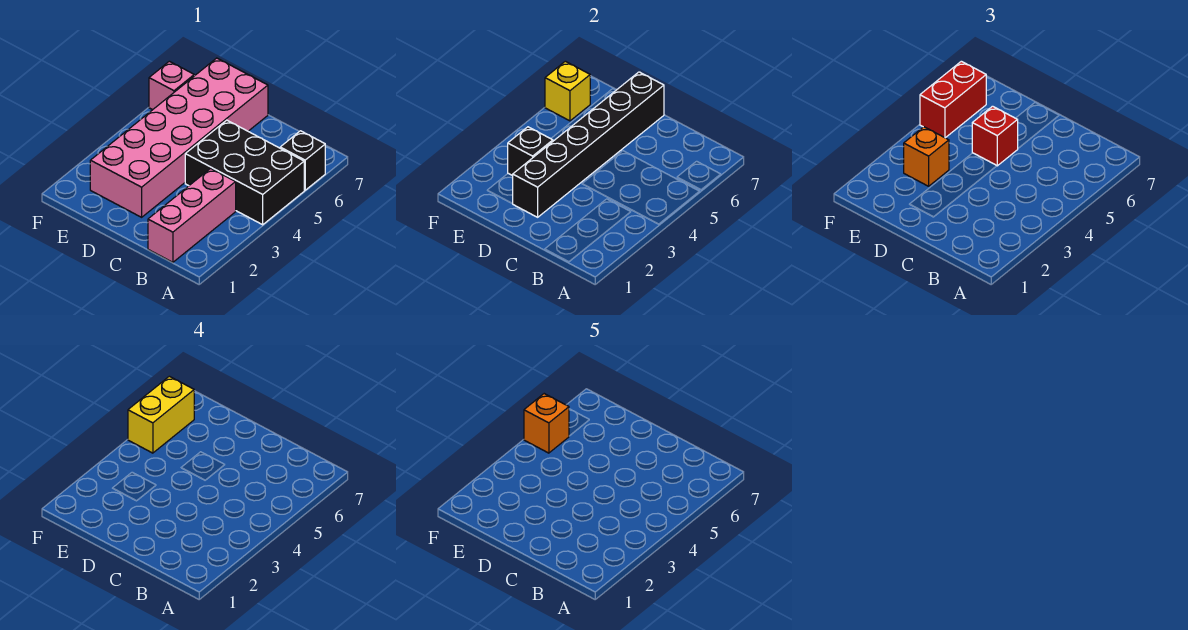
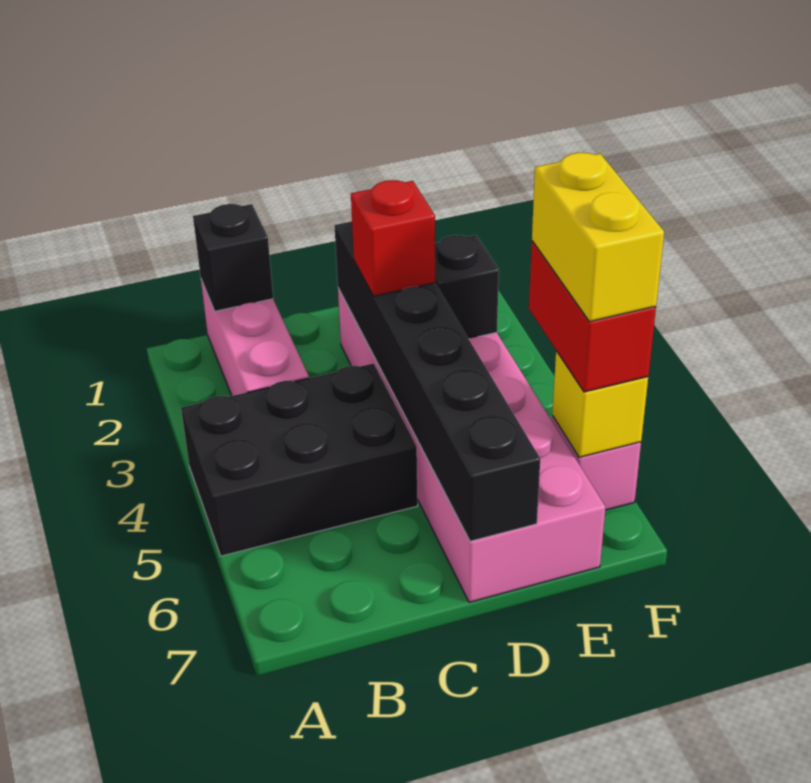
black brick A6 level 1 -> black brick B1 level 2
red brick D5 level 3 -> red brick D3 level 3
orange brick E3 level 3 -> none
orange brick F5 level 5 -> none

